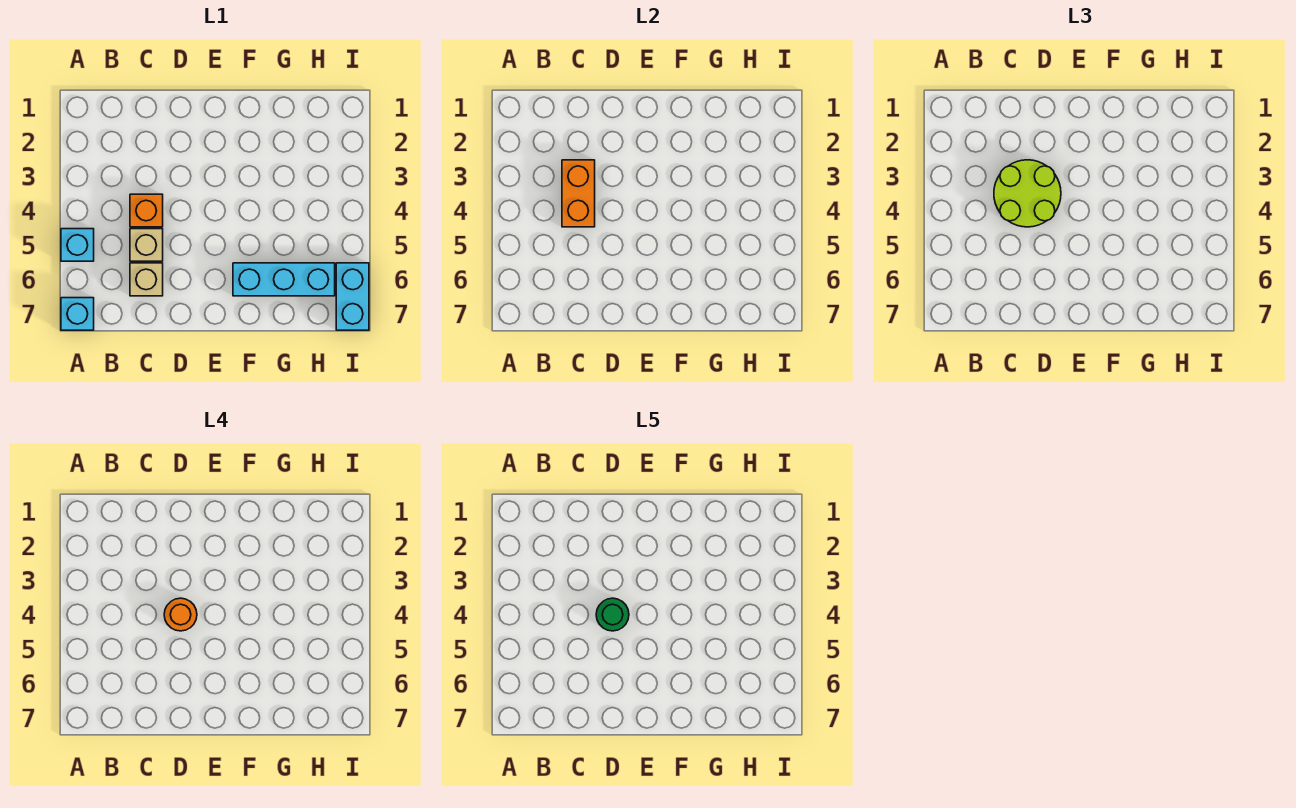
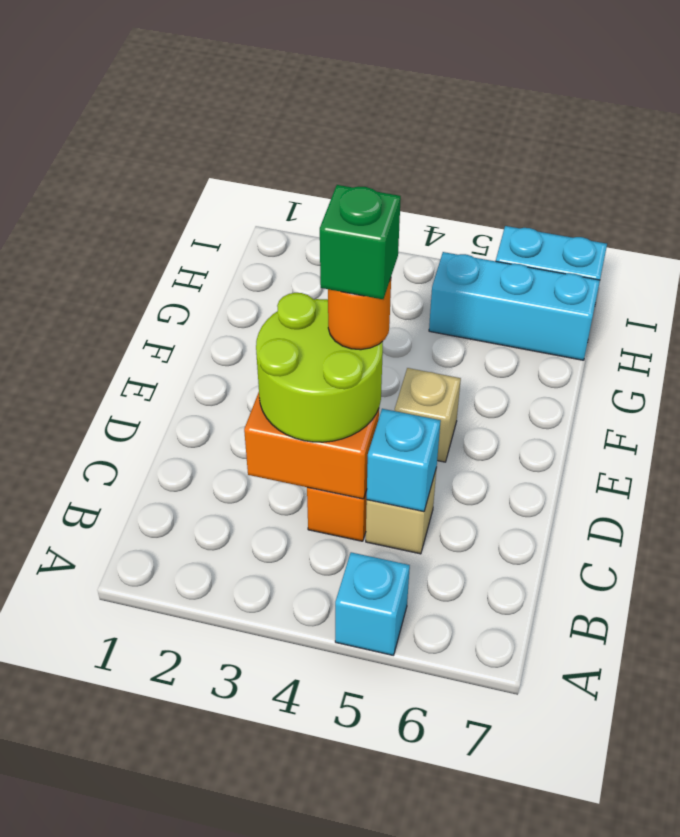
cyan brick A7 level 1 -> cyan brick C5 level 2
tan brick C6 level 1 -> tan brick E5 level 1
green round brick D4 level 5 -> green brick D4 level 5
cyan brick F6:H6 level 1 -> cyan brick H5:H7 level 1

